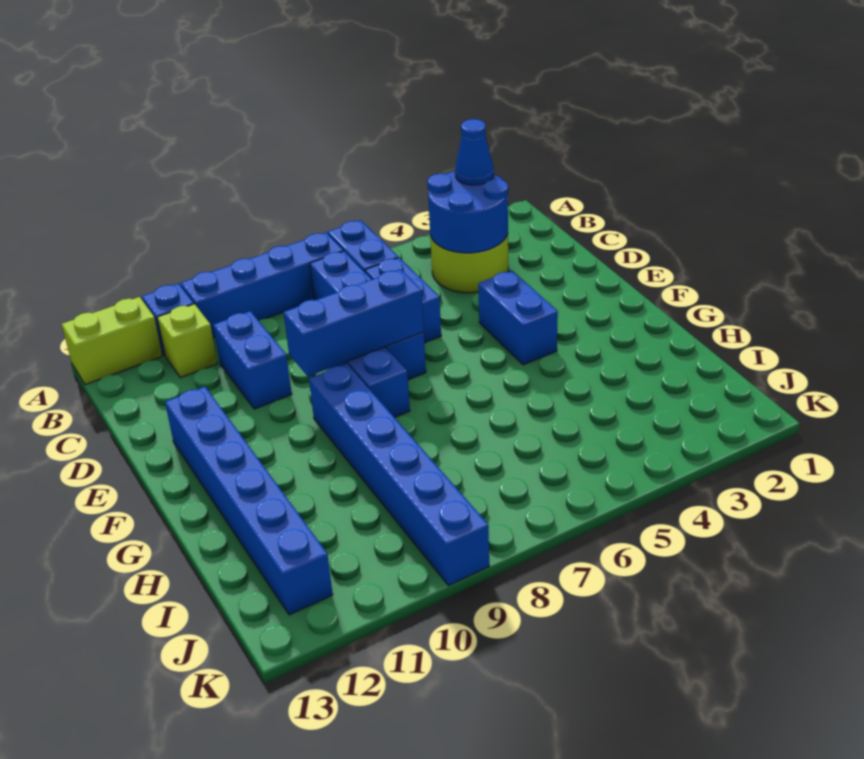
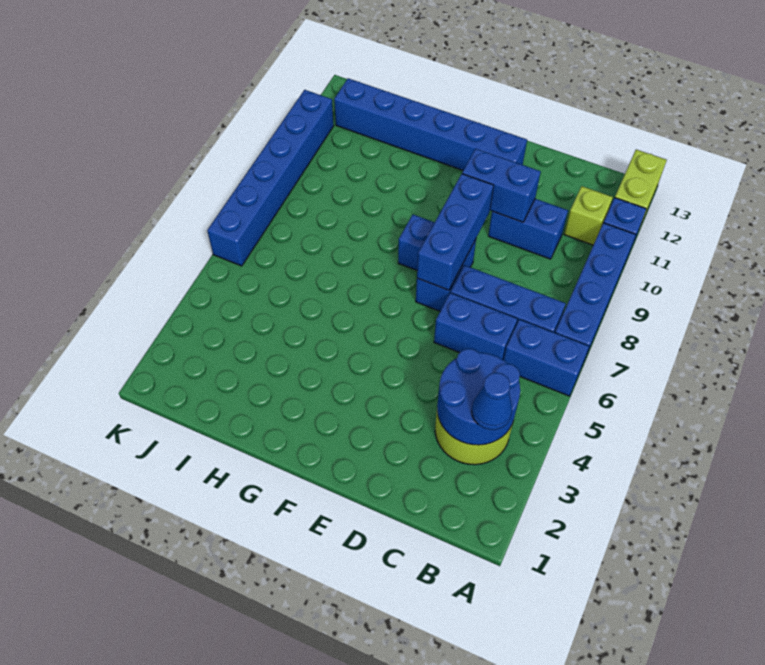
blue brick E4:F4 level 1 -> blue brick D10:E10 level 2
blue brick F9:K9 level 1 -> blue brick K6:K11 level 1

